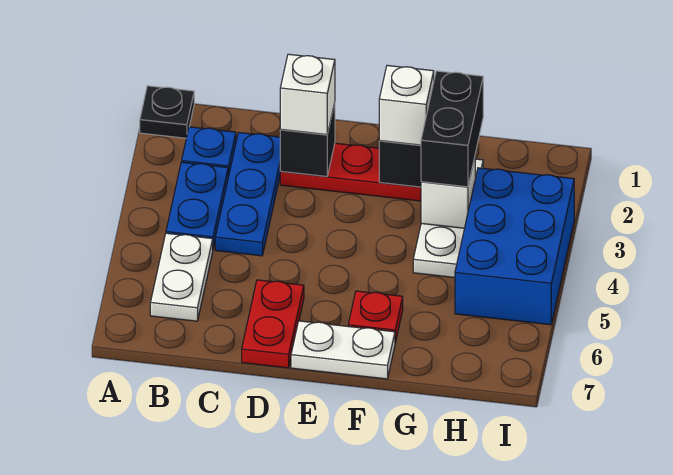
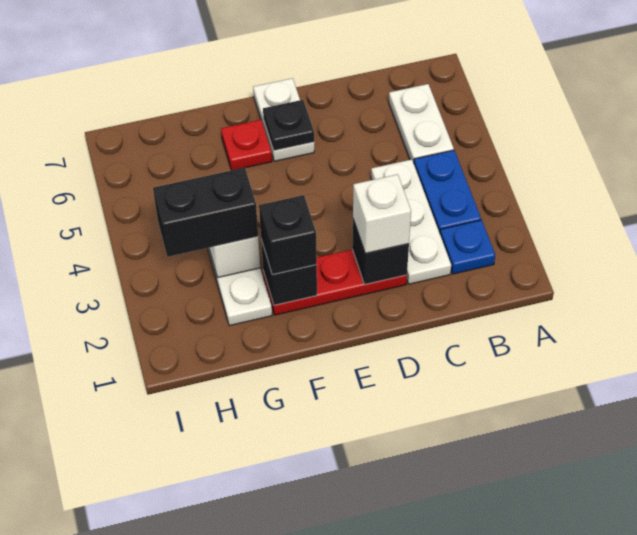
black plate A1 level 1 -> black plate E6 level 2
blue plate C2:C4 level 1 -> white plate C2:C4 level 1
red plate D6:D7 level 1 -> none
white plate E7:F7 level 1 -> white plate E6:E7 level 1
white brick F2 level 3 -> black brick F2 level 3
black brick G2:G3 level 3 -> black brick G3:H3 level 3
blue brick H3:I5 level 1 -> none

